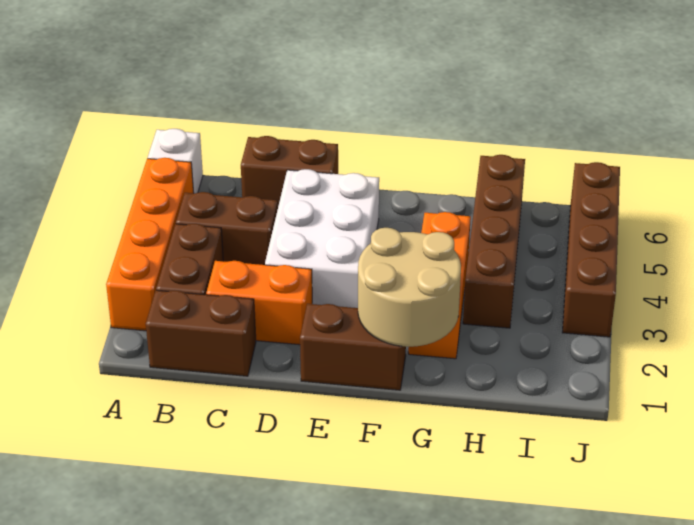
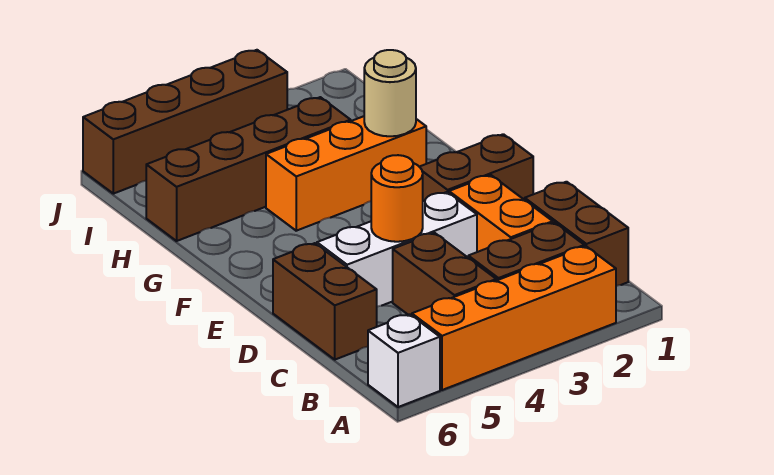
white brick D3:E5 level 1 -> white brick D3:D5 level 1
none -> orange round brick D4 level 2
brown brick E1:F1 level 1 -> brown brick E1:E2 level 1
tan round brick F1:G2 level 2 -> tan round brick G2 level 2

